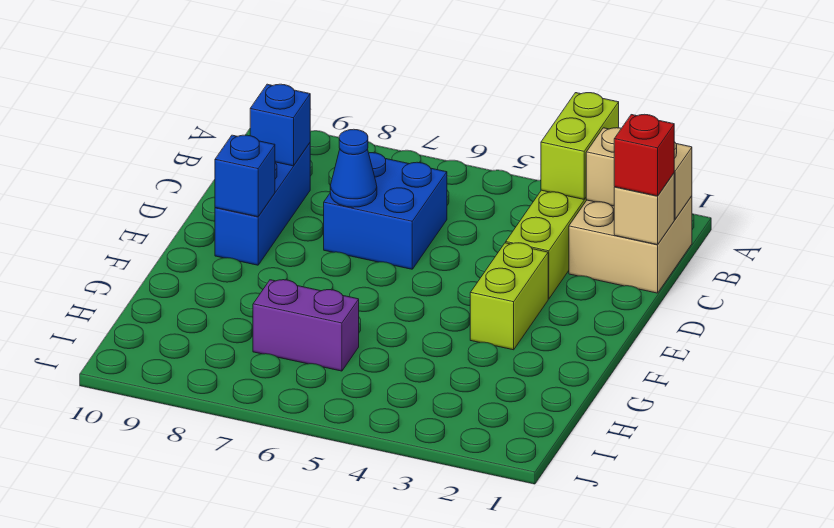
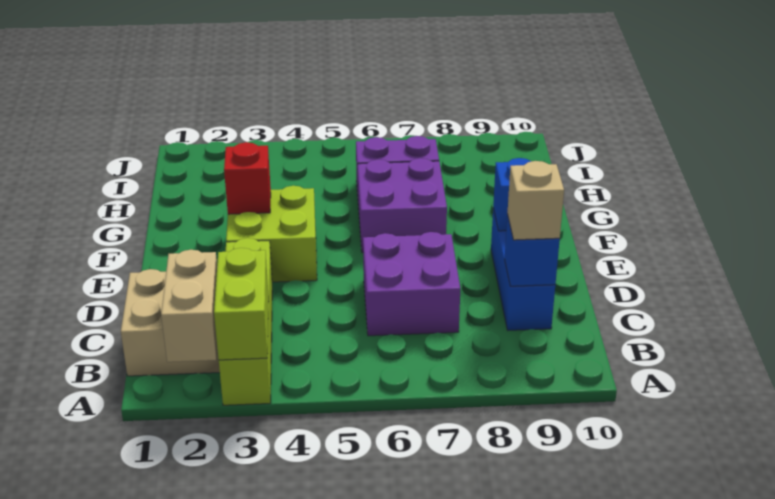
tan brick B1:B2 level 2 -> tan brick A2:B2 level 2
tan brick C1 level 2 -> tan brick C9 level 3
red brick C1 level 3 -> red brick F3 level 2
blue brick C6:D7 level 1 -> purple brick C6:D7 level 1
blue cone D7 level 2 -> none
lime brick E3:F3 level 1 -> lime brick E3:F4 level 1
none -> purple brick F6:G7 level 1

